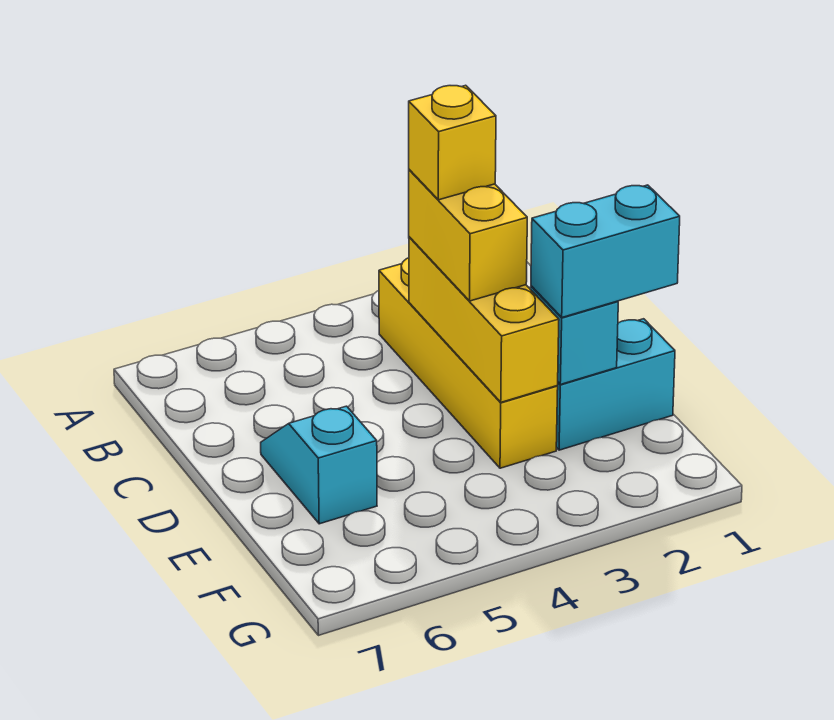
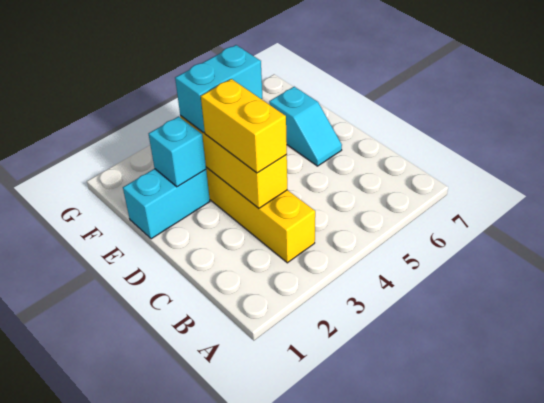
yellow brick C3 level 4 -> none
cyan brick E1:E2 level 3 -> cyan brick E3:E4 level 3

